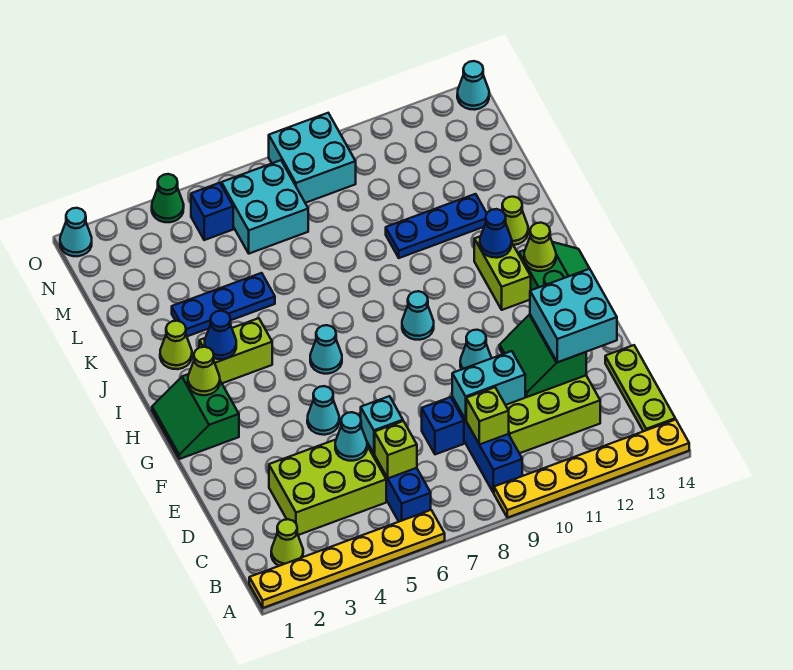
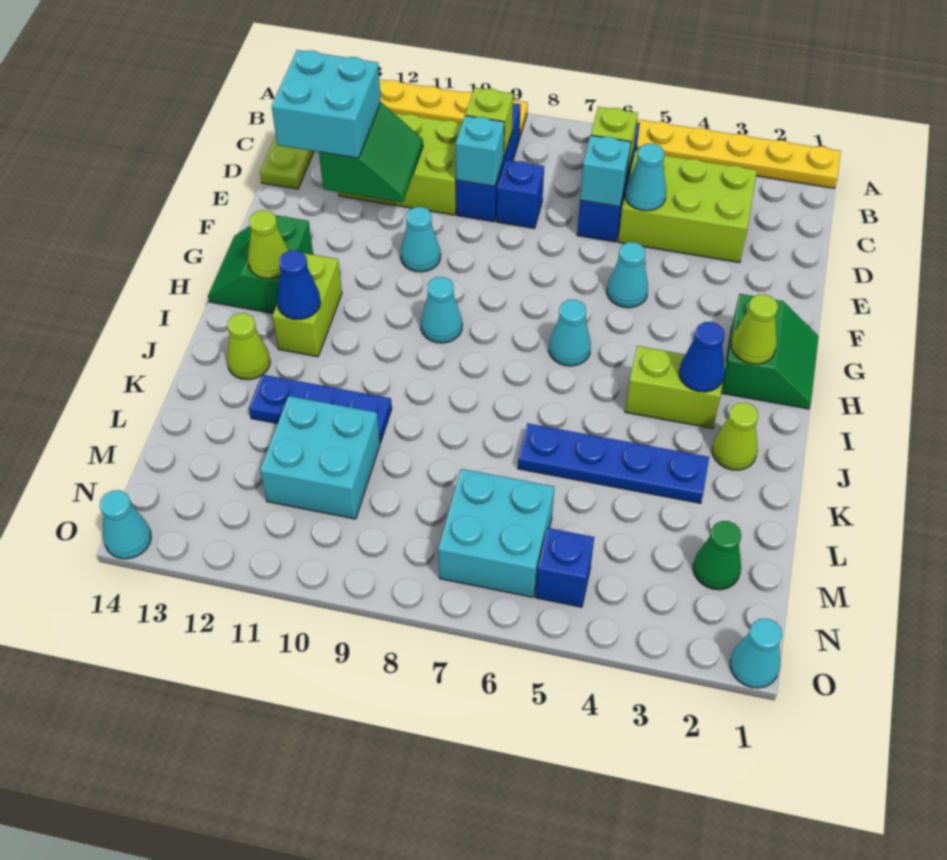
lime cone B2 level 1 -> none
cyan brick D9:D10 level 2 -> cyan brick D9 level 2
blue plate K3:K5 level 1 -> blue plate K3:K6 level 1
cyan brick N8:O9 level 1 -> cyan brick L10:M11 level 1
green cone O4 level 1 -> green cone M2 level 1

